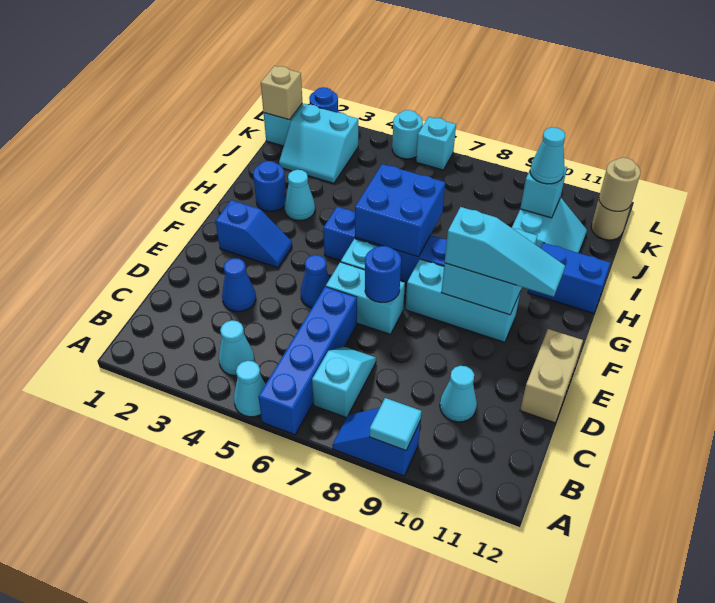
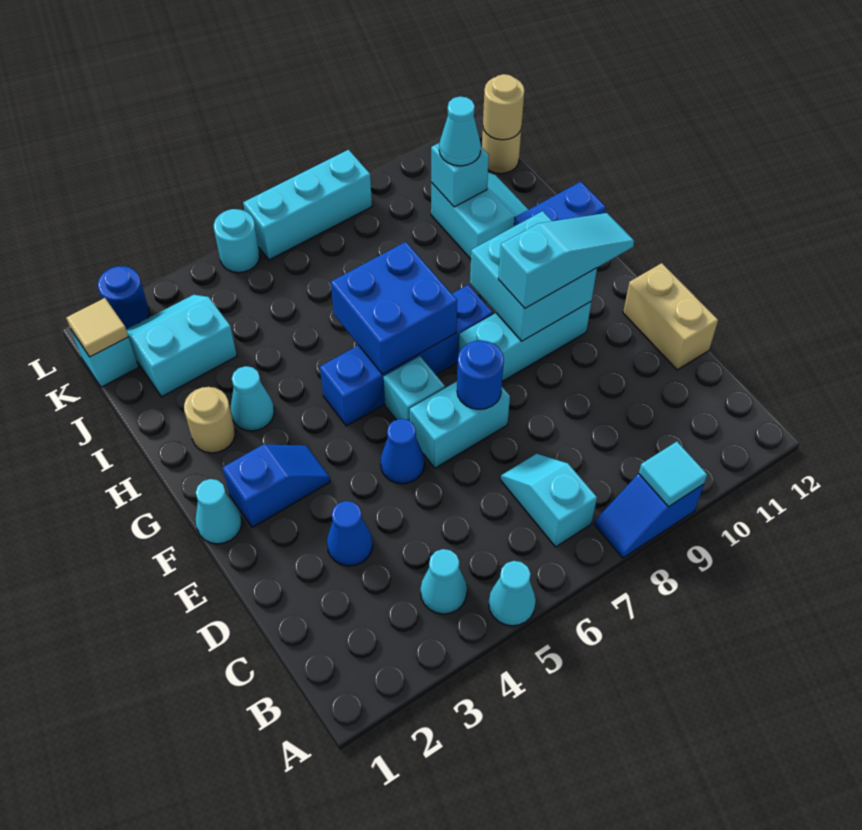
blue brick A6:D6 level 1 -> none
cyan cone C10 level 1 -> cyan cone F1 level 1
blue round brick H2 level 1 -> tan round brick H2 level 1
cyan slope J2:K3 level 1 top K -> cyan slope J2:K3 level 1 top J
tan brick K1 level 2 -> tan tile K1 level 2
cyan brick L6 level 1 -> cyan brick L6:L8 level 1

